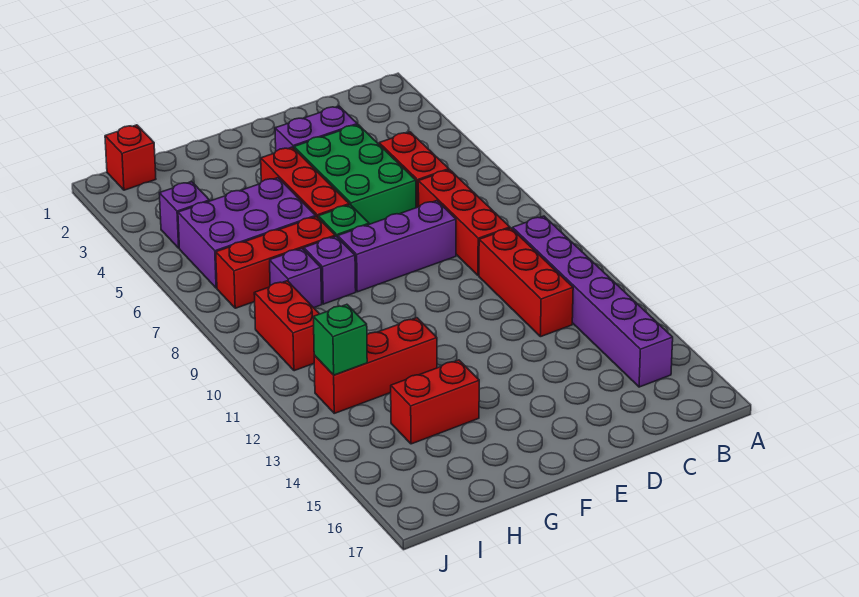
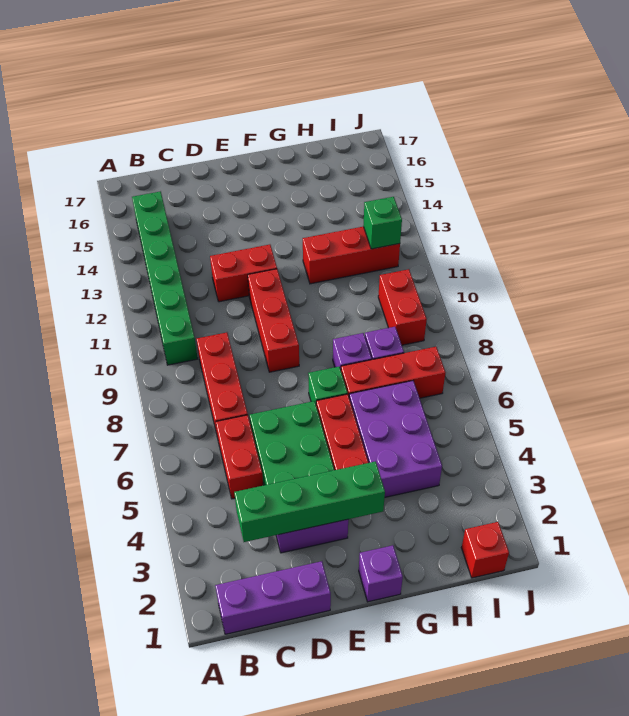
purple brick B10:B15 level 1 -> green brick B10:B15 level 1
none -> green brick C3:F3 level 2
red brick C10:C12 level 1 -> red brick E9:E11 level 1
purple brick D8:F8 level 1 -> purple brick B1:D1 level 1
purple brick G5:I6 level 1 -> purple brick G4:H6 level 1
red brick G14:H14 level 1 -> red brick D12:E12 level 1
purple brick I4 level 1 -> purple brick F1 level 1

